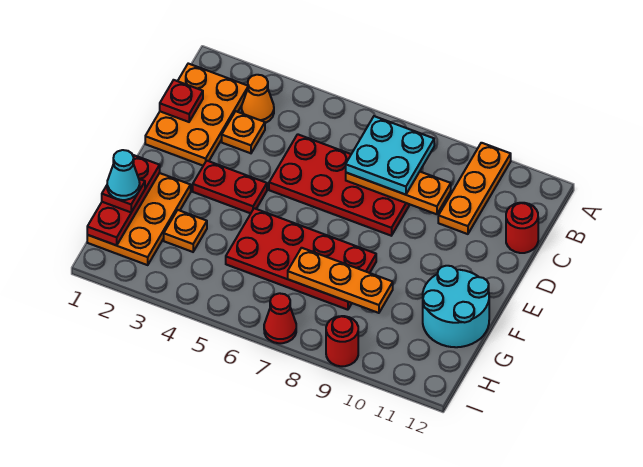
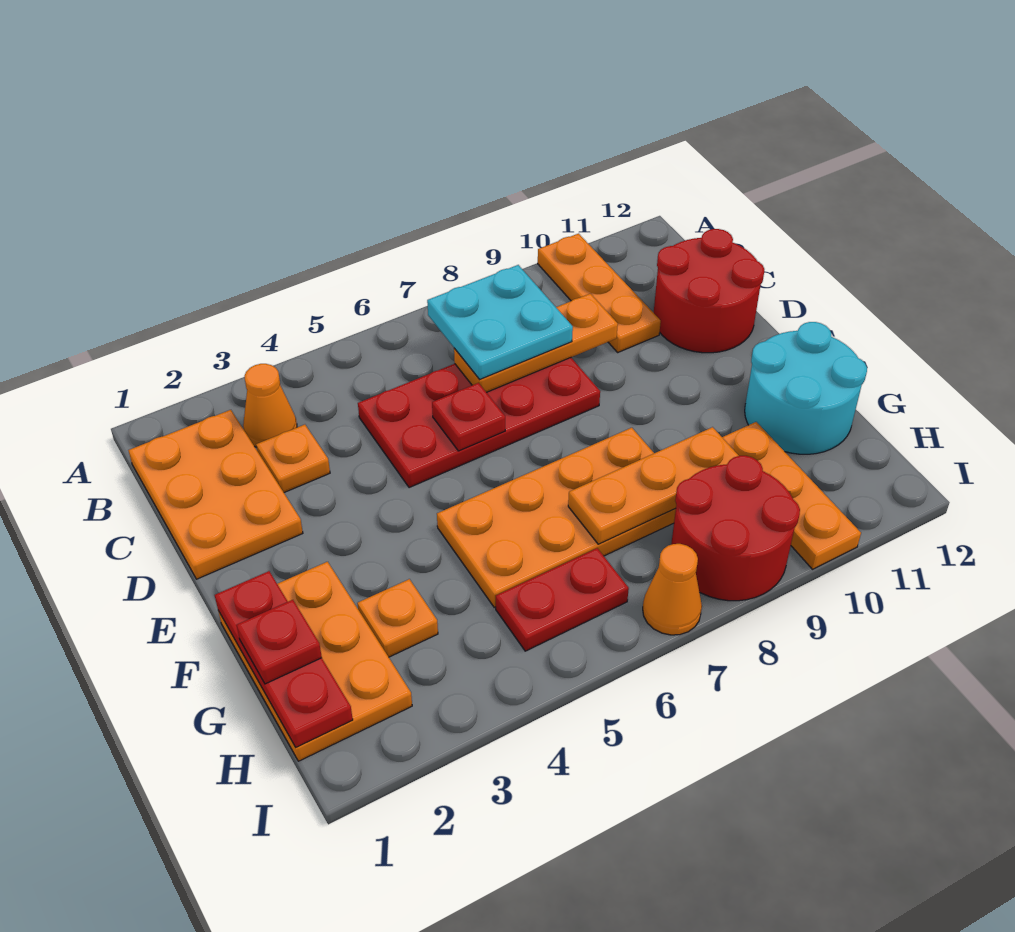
red plate C1 level 2 -> red plate D6 level 2
red round brick C12 level 1 -> red round brick C11:D12 level 1
red plate E3:E4 level 1 -> red plate H5:H6 level 1
red plate F5:G8 level 1 -> orange plate F5:G8 level 1
cyan cone G1 level 4 -> none
none -> orange plate G10:I10 level 1
red cone I7 level 1 -> orange cone I7 level 1
red round brick I9 level 1 -> red round brick H8:I9 level 1

